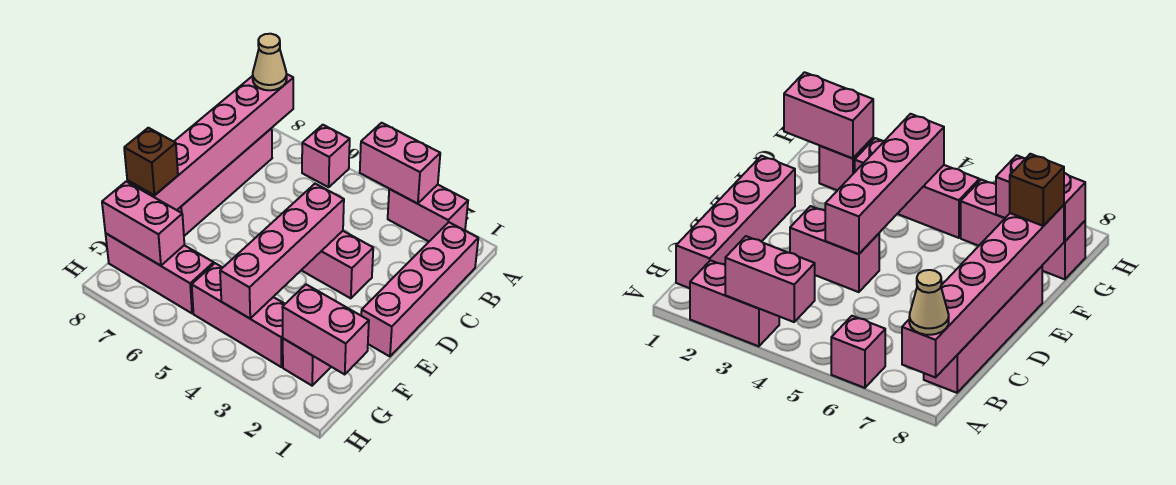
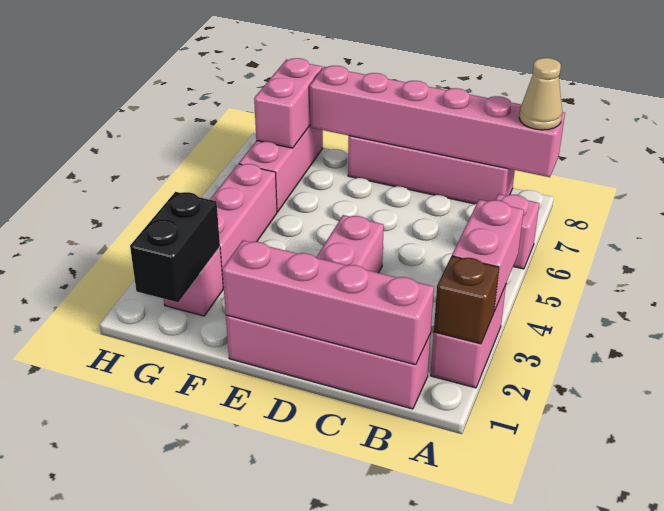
pink brick D4:G4 level 2 -> pink brick B1:E1 level 2
brown brick F8 level 3 -> brown brick A2 level 2
pink brick G1:G2 level 2 -> black brick G1:G2 level 2

